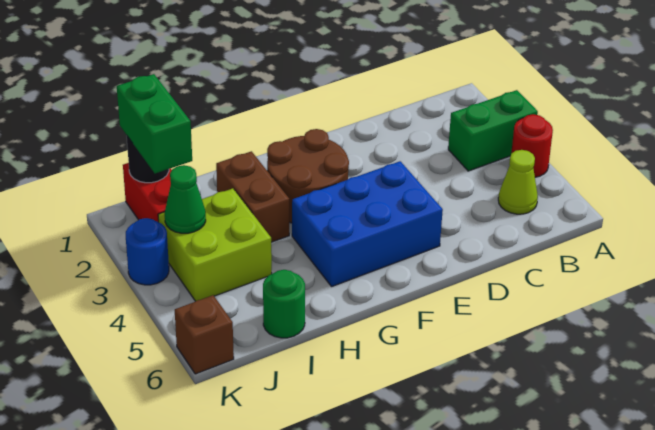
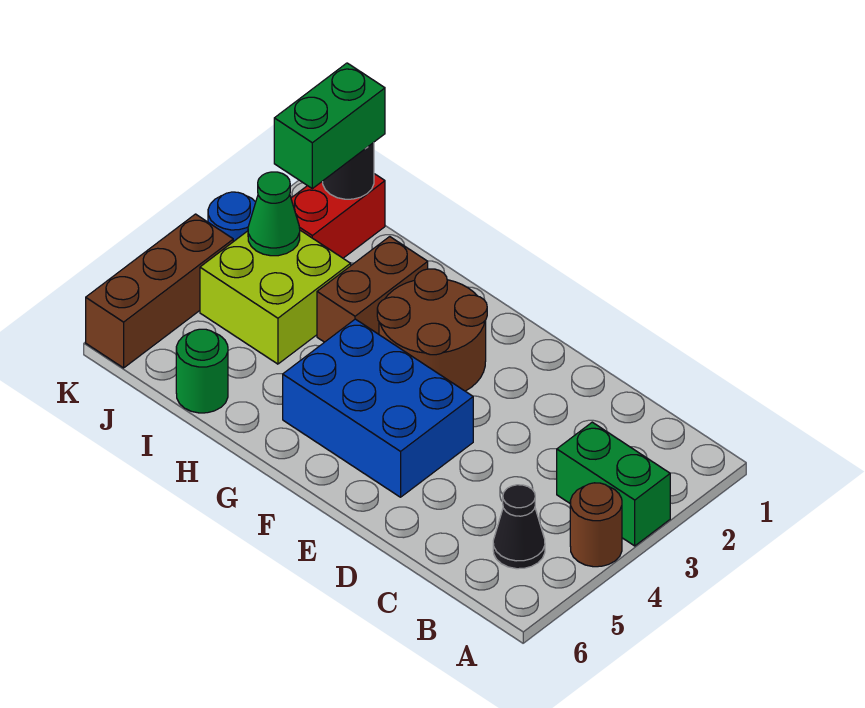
red round brick A4 level 1 -> brown round brick A4 level 1
lime cone B5 level 1 -> black cone B5 level 1
brown brick K6 level 1 -> brown brick K4:K6 level 1

